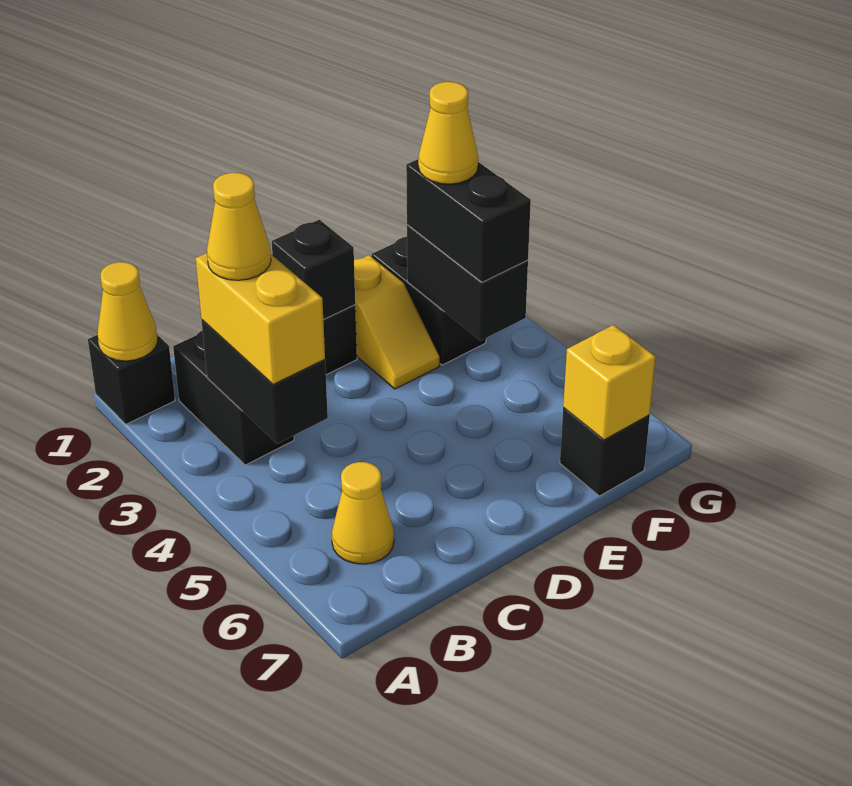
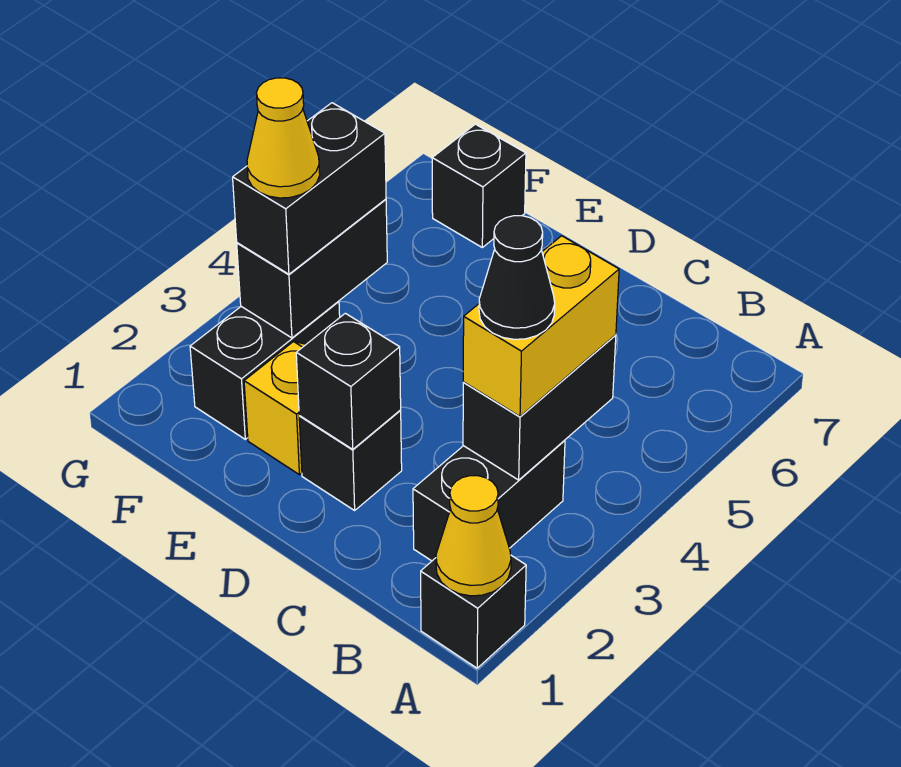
yellow cone B3 level 4 -> black cone B3 level 4
yellow cone B6 level 1 -> none
yellow brick F7 level 2 -> none

